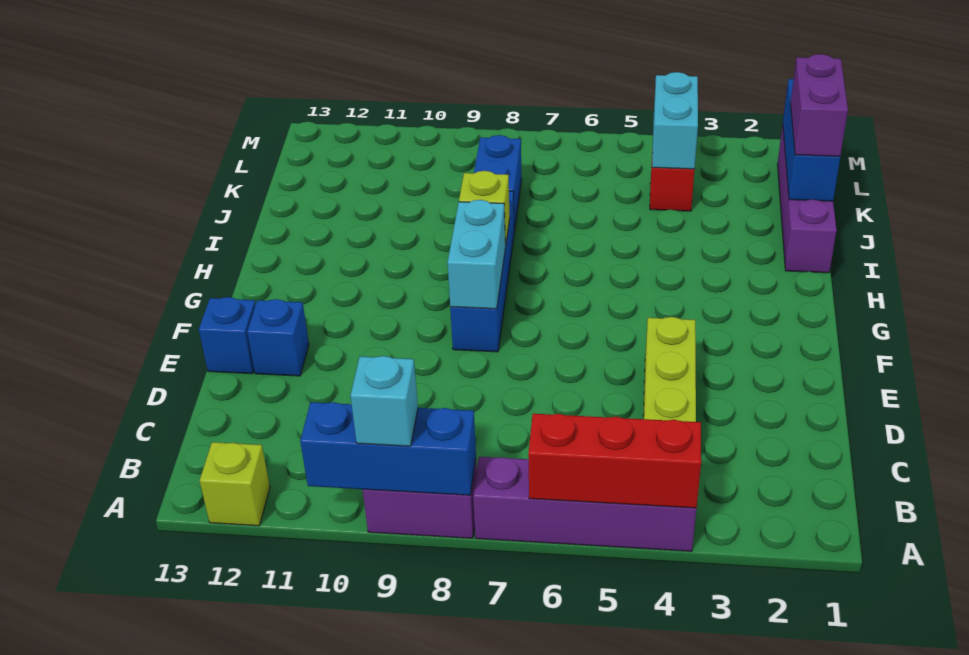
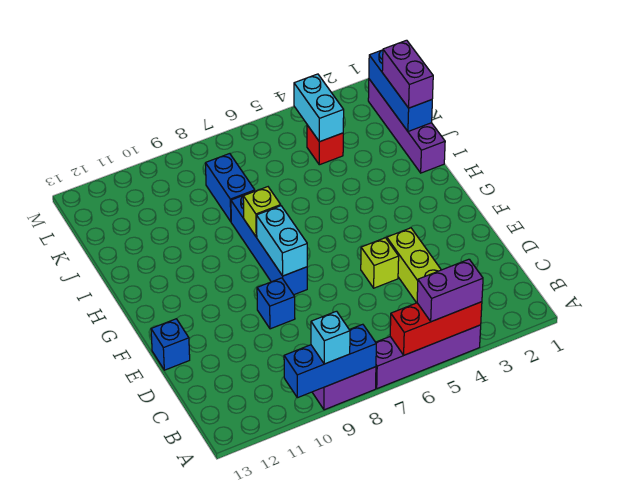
none -> purple brick A4:A5 level 3
lime brick A12 level 1 -> lime brick E5 level 1
blue brick E12 level 1 -> blue brick E9 level 1

